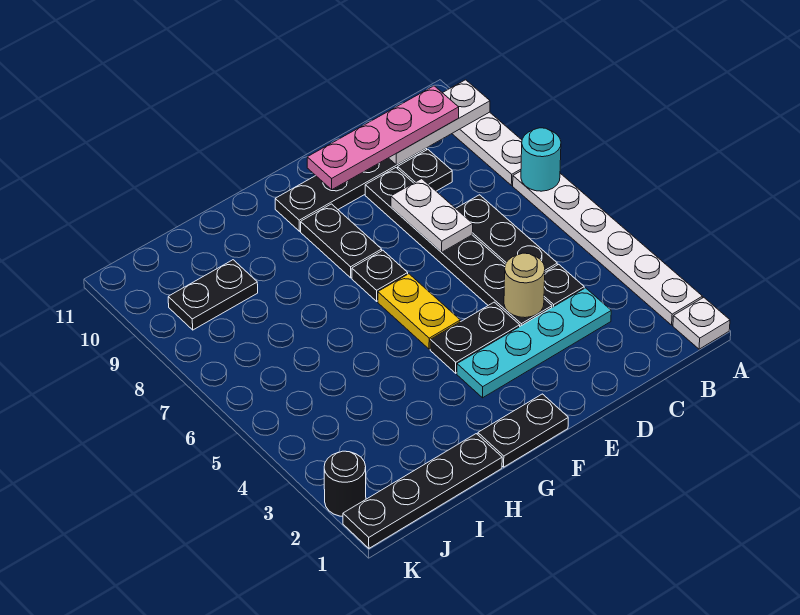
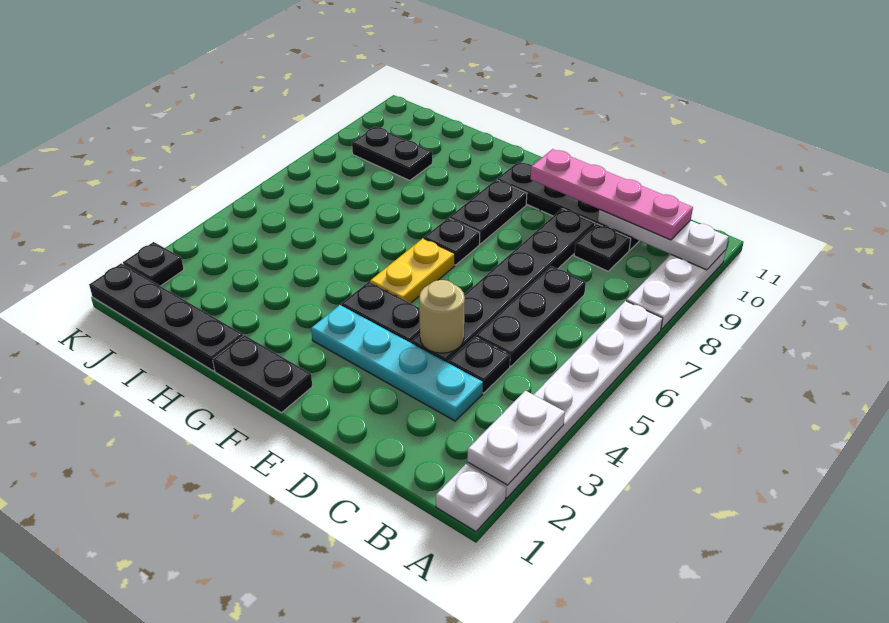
cyan round brick A7 level 2 -> none
white plate D7:D8 level 2 -> white plate A2:A3 level 2
black round brick K2 level 1 -> black plate K2 level 1

